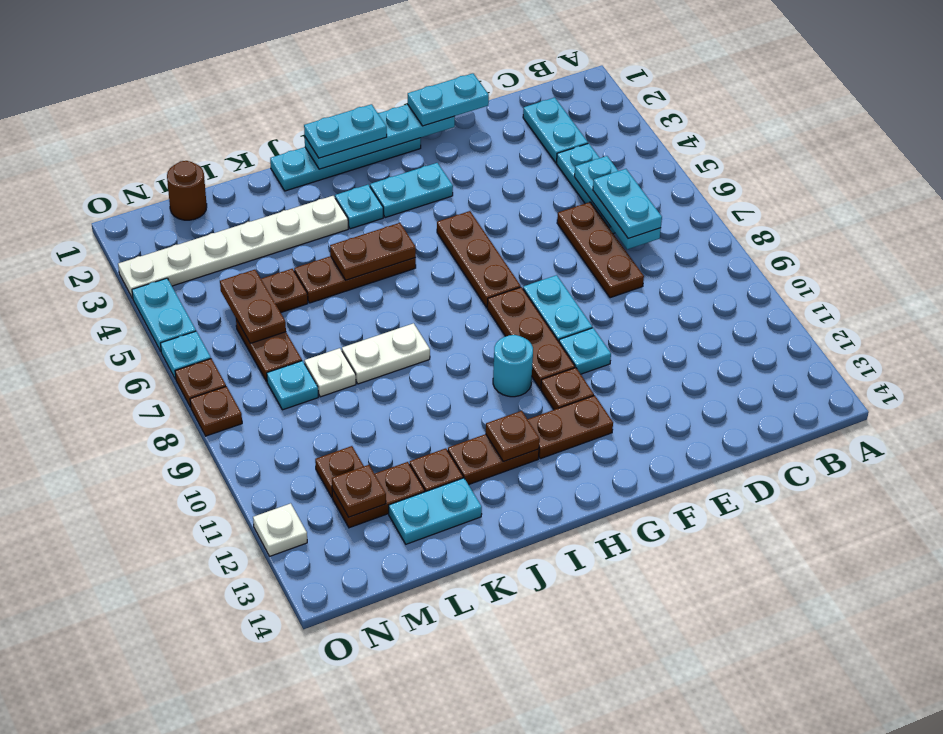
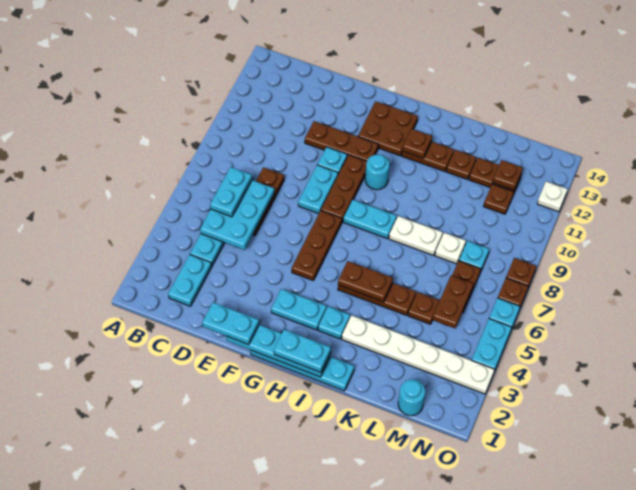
cyan plate C5:C7 level 2 -> cyan plate C5:D7 level 2
brown plate G11 level 1 -> brown plate E11:G11 level 1
brown plate G12:H12 level 1 -> brown plate G12:H13 level 1
cyan plate K13:L13 level 1 -> cyan plate H8:I8 level 1
brown round brick M1 level 1 -> cyan round brick M1 level 1

